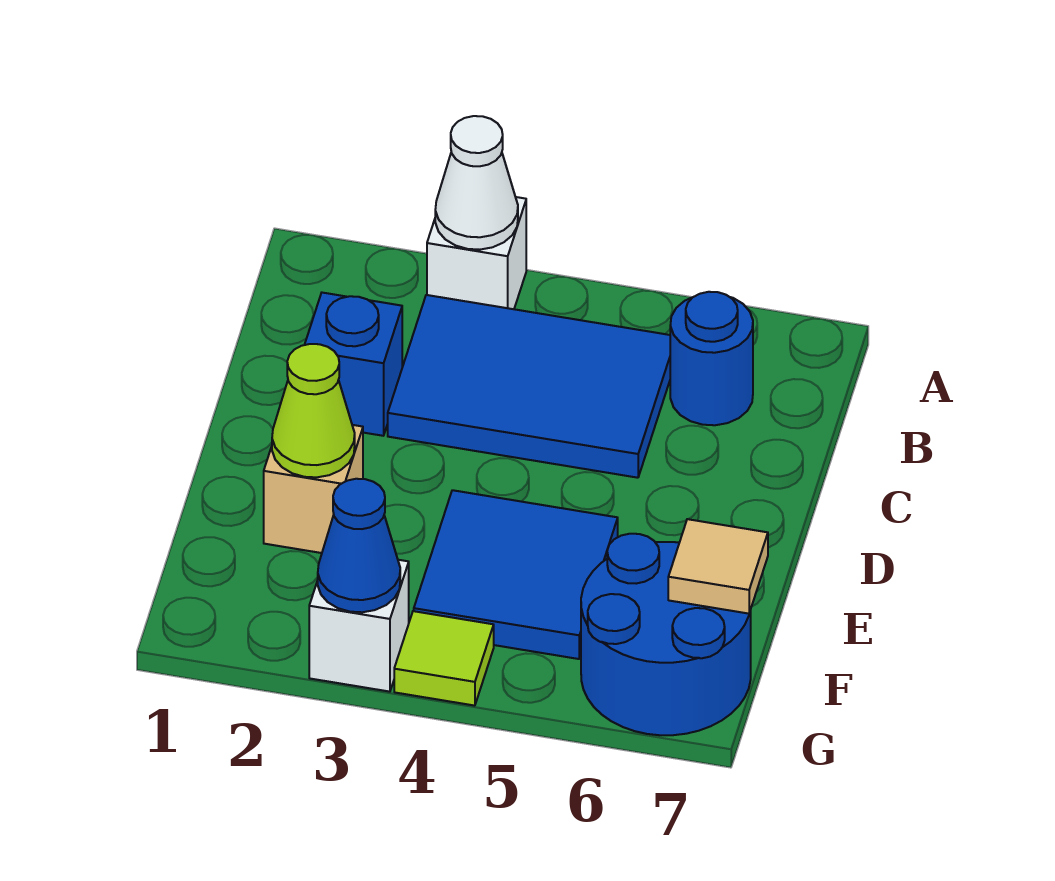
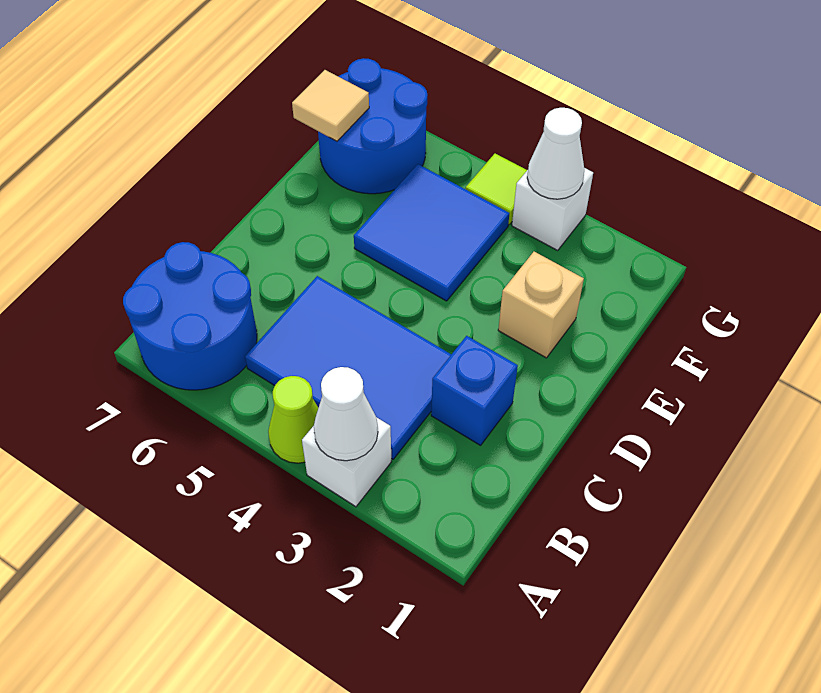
blue round brick B6 level 1 -> blue round brick A6:B7 level 1
lime cone E2 level 2 -> lime cone A4 level 1
blue cone G3 level 2 -> white cone G3 level 2

